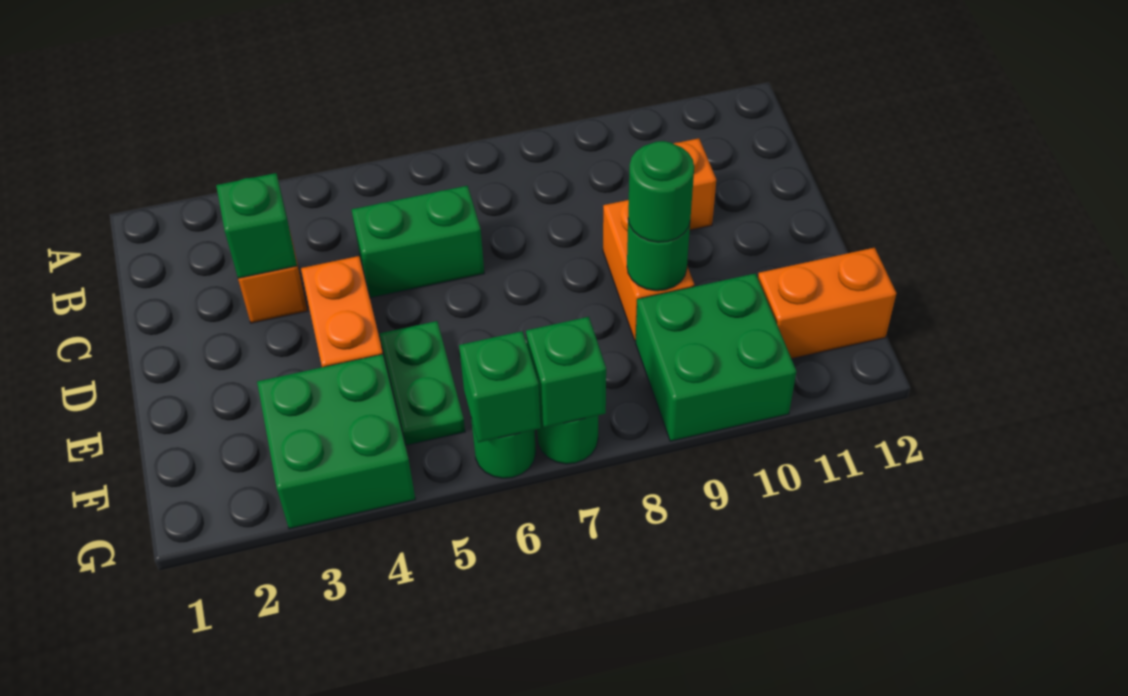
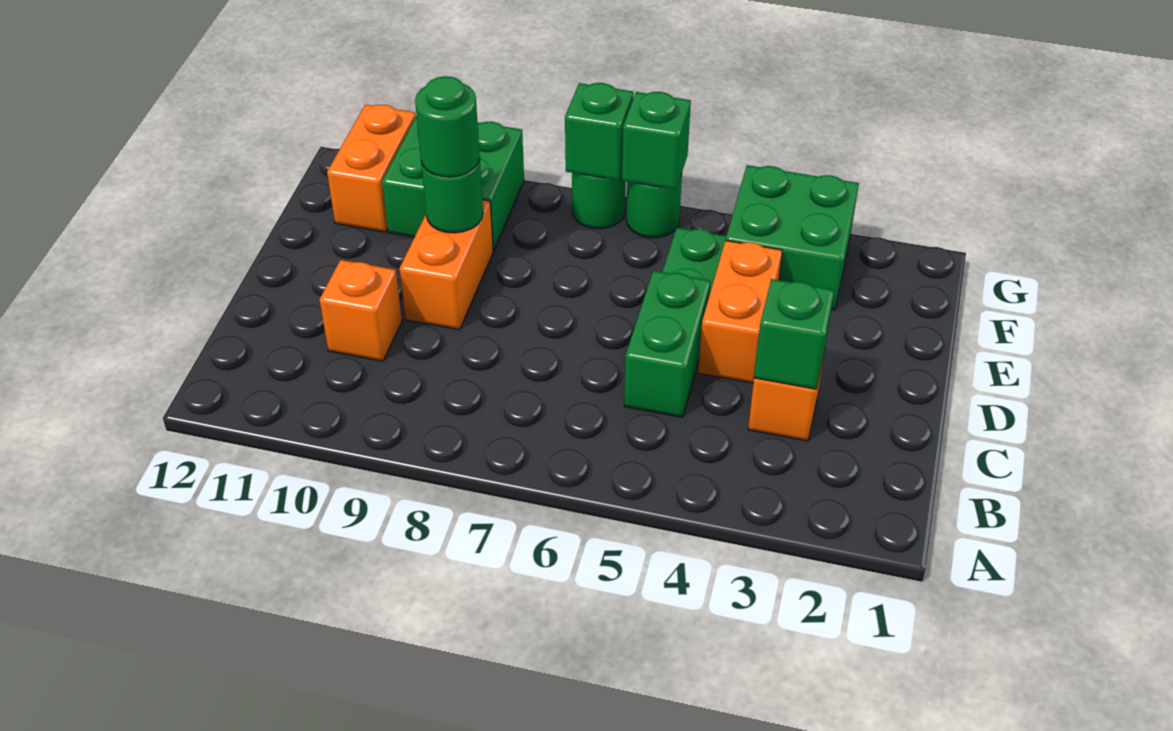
green brick C5:C6 level 1 -> green brick C5:D5 level 1
orange brick F11:F12 level 1 -> orange brick F11:G11 level 1

